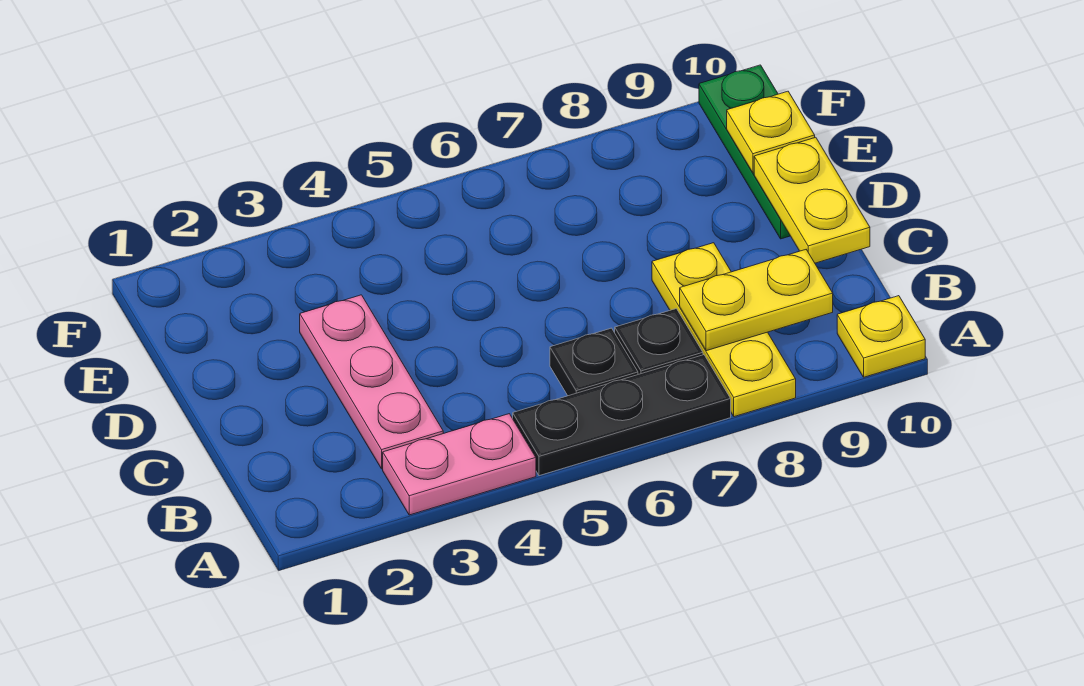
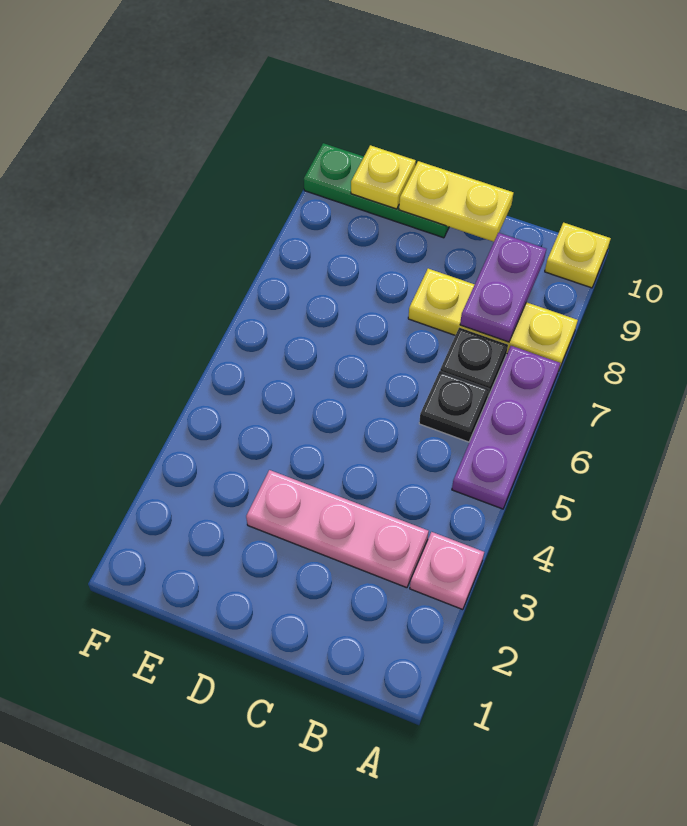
pink plate A3:A4 level 1 -> pink plate A3 level 1
black plate A5:A7 level 1 -> purple plate A5:A7 level 1
yellow plate B8:B9 level 2 -> purple plate B8:B9 level 2

